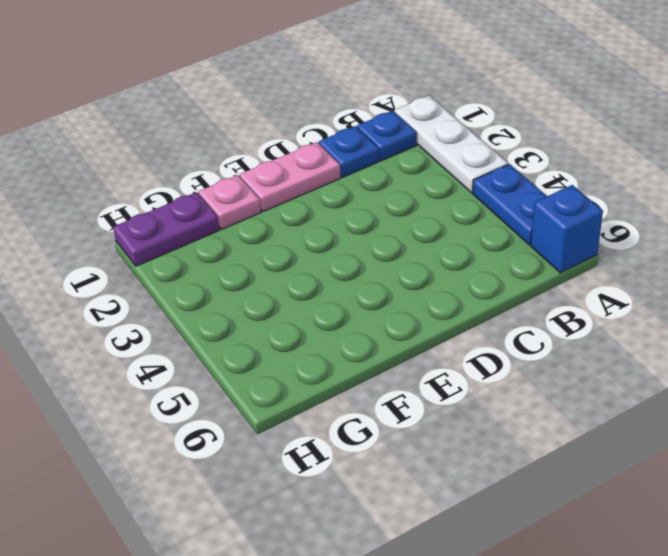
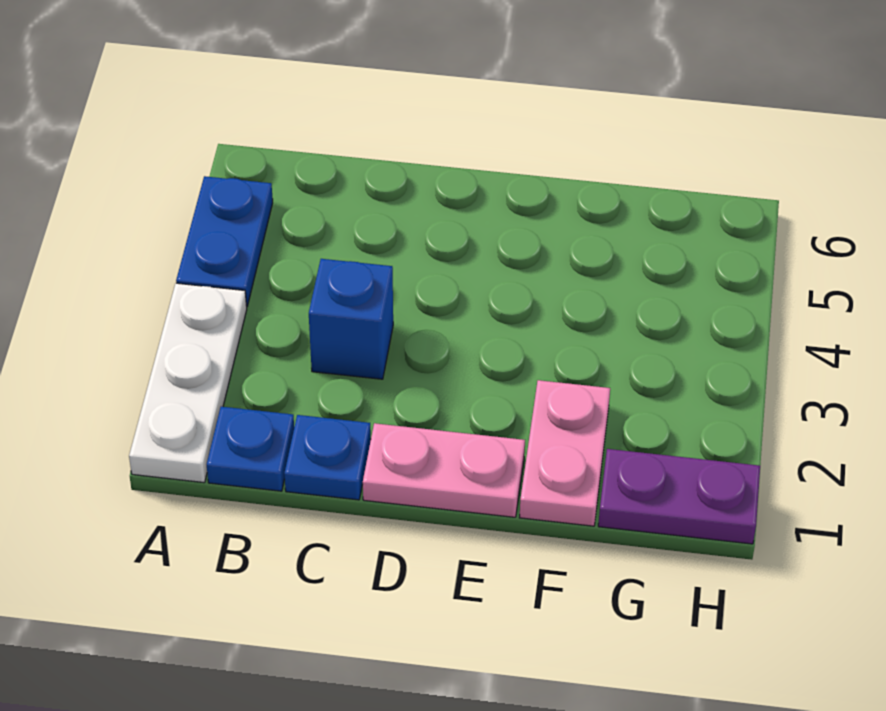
blue brick A6 level 1 -> blue brick C3 level 1
pink plate F1 level 1 -> pink plate F1:F2 level 1

